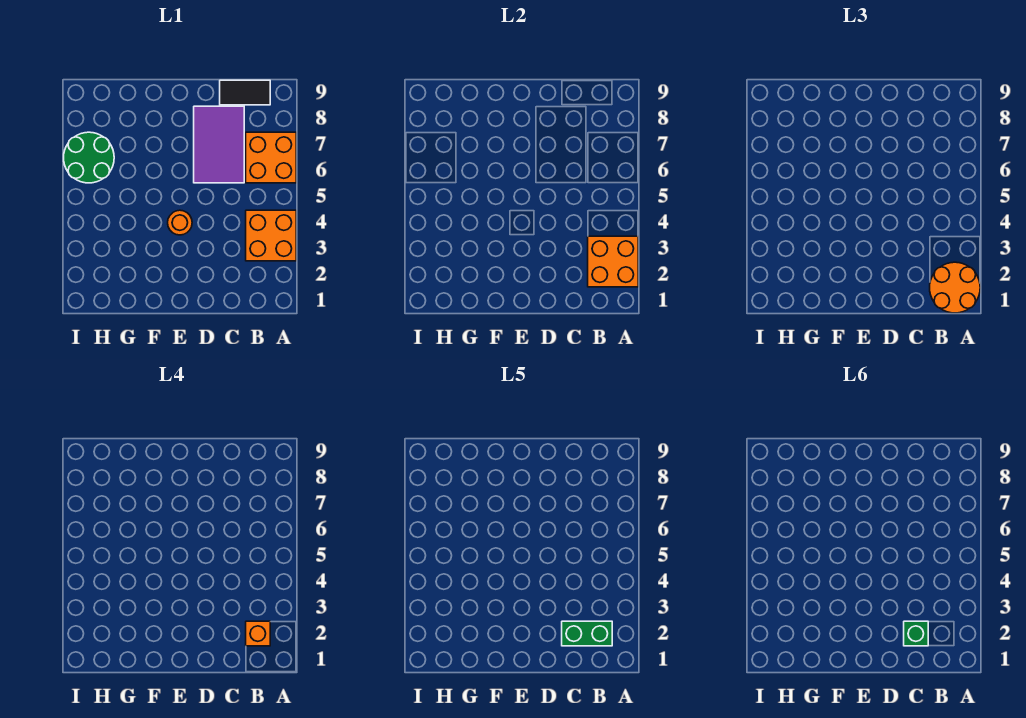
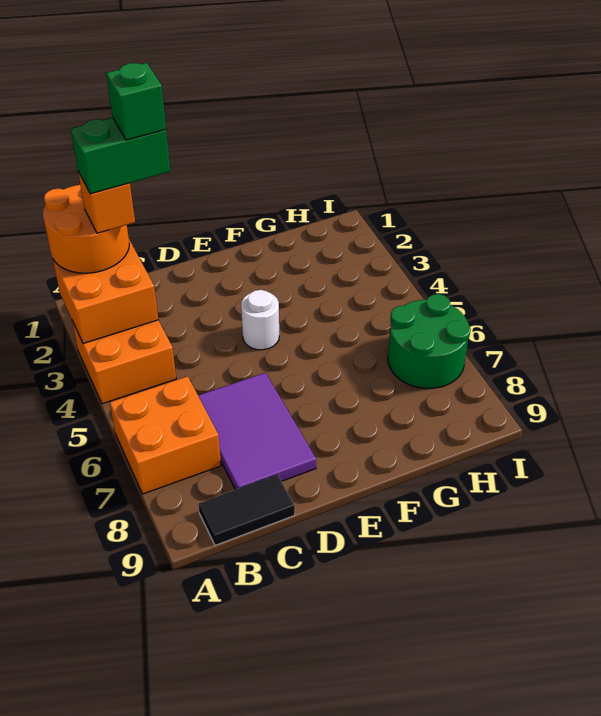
orange round brick E4 level 1 -> white round brick E4 level 1

